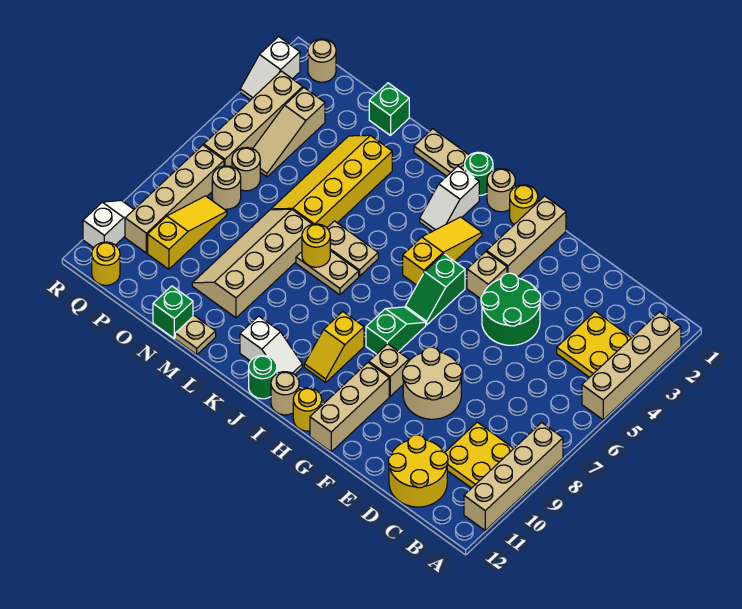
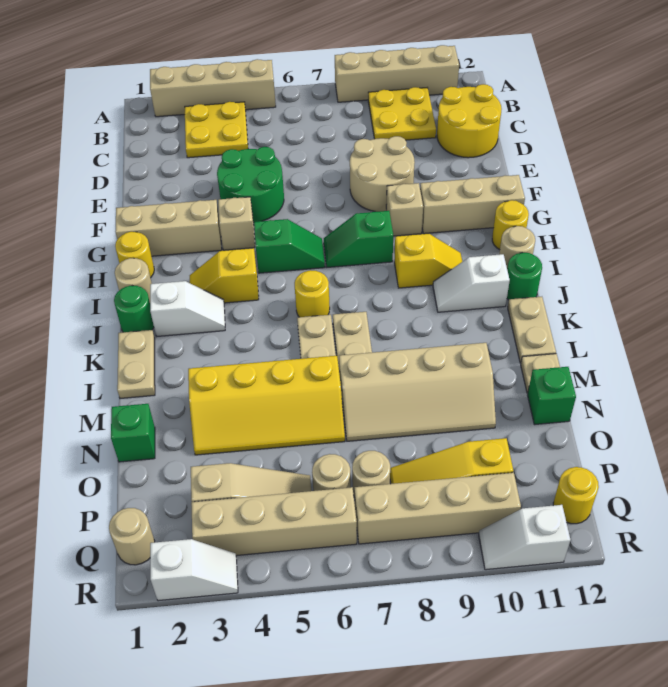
yellow slope I3:I5 level 1 top 5 -> yellow slope I3:I4 level 1 top 4
white slope J11:K11 level 1 top K -> white slope J10:J11 level 1 top 11
none -> tan plate K12:L12 level 1
yellow round brick L7 level 2 -> yellow round brick J6 level 1

